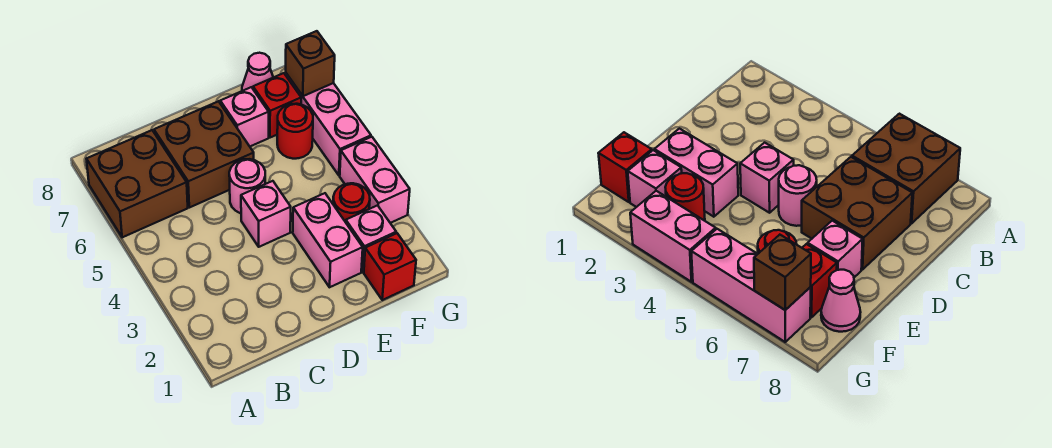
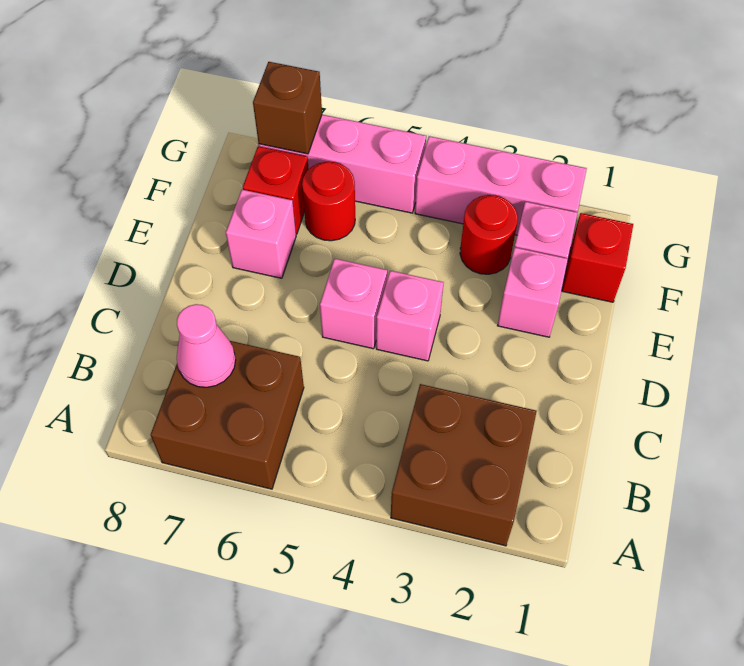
brown brick C6:D7 level 1 -> brown brick A2:B3 level 1
pink round brick D5 level 1 -> pink brick D5 level 1
pink brick E2:E3 level 1 -> pink brick E2 level 1
pink cone F8 level 1 -> pink cone B7 level 2
pink brick G3:G4 level 1 -> pink brick G2:G4 level 1

